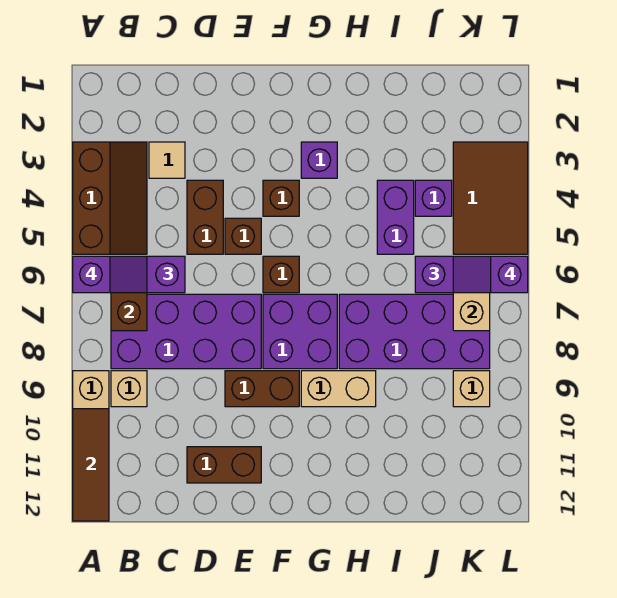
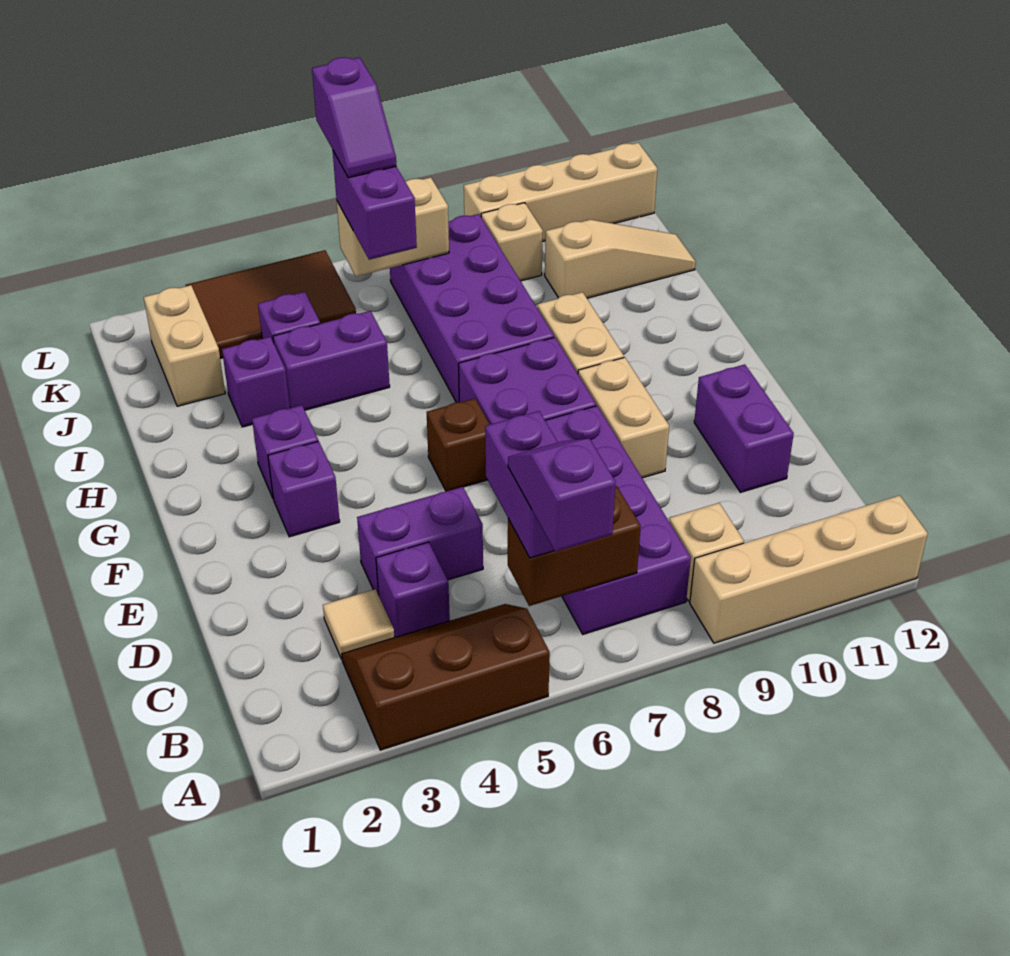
brown tile A10:A12 level 2 -> none
none -> purple brick C4 level 1
brown brick D4:D5 level 1 -> purple brick D4:D5 level 1
brown brick D11:E11 level 1 -> purple brick D11:E11 level 1
brown brick E5 level 1 -> none
brown brick E9:F9 level 1 -> tan brick E9:F9 level 1
none -> purple brick F3 level 1
brown brick F4 level 1 -> none
none -> purple brick I3 level 1
none -> tan brick J2:K2 level 1
none -> tan slope J10:J12 level 1 top 10
none -> tan brick L9:L12 level 1

